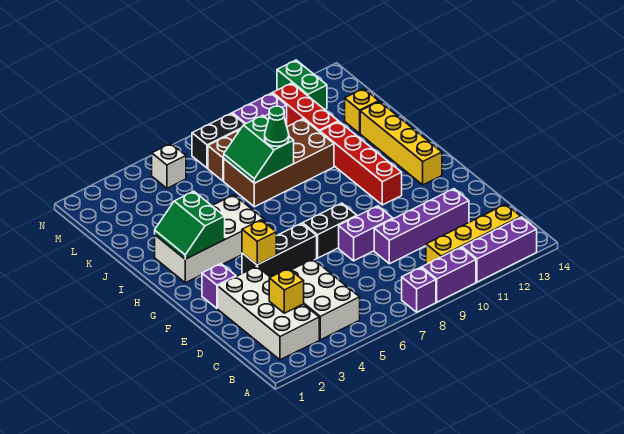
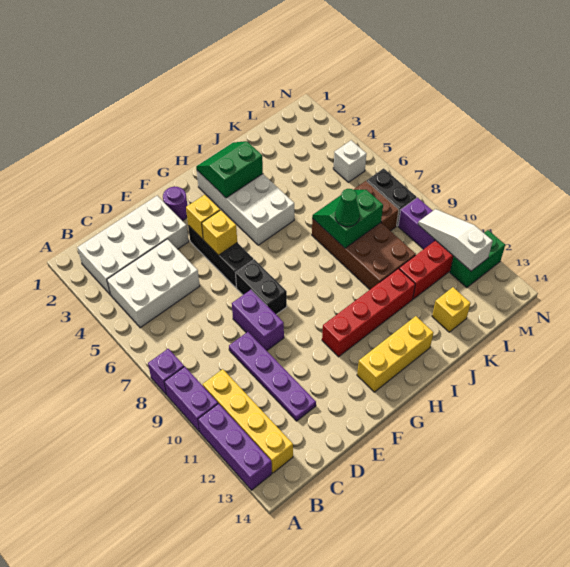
yellow brick C3 level 2 -> yellow brick F5 level 2
purple brick D9:D12 level 1 -> purple plate D9:D12 level 1
purple brick F2 level 1 -> purple round brick F2 level 1
yellow brick G13:J13 level 1 -> yellow brick G13:I13 level 1
none -> white slope M10:M12 level 2 top 12

